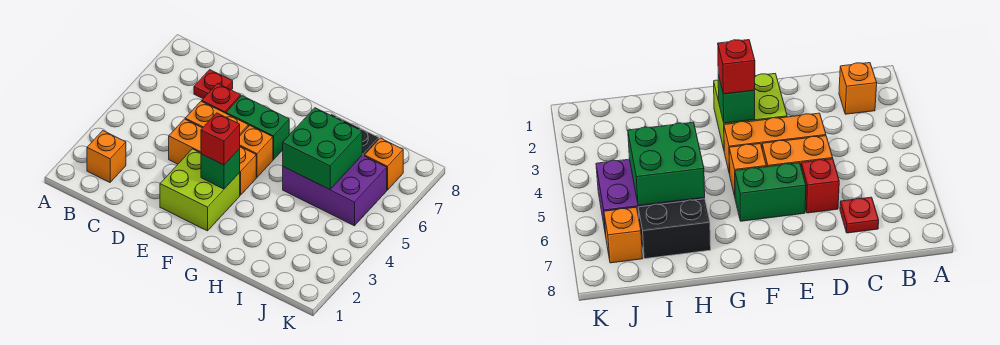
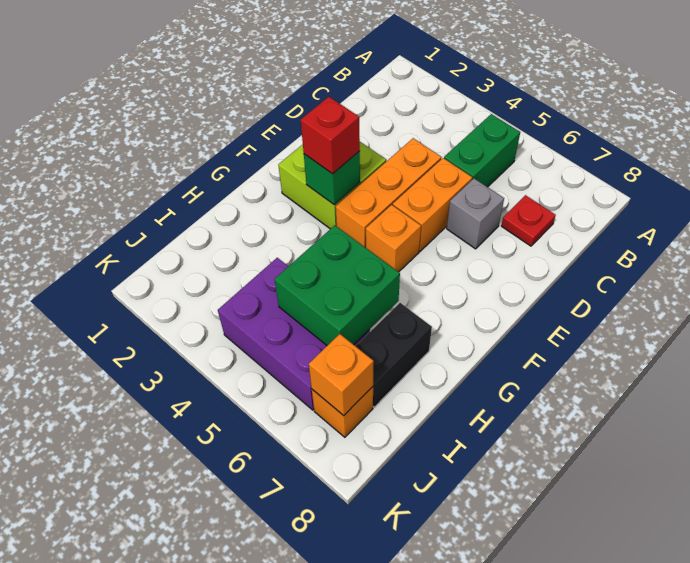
orange brick B2 level 1 -> orange brick J7 level 2
red brick D6 level 1 -> grey brick D6 level 1
green brick E6:F6 level 1 -> green brick B5:C5 level 1
purple brick H5:J6 level 1 -> purple brick I4:J6 level 1

